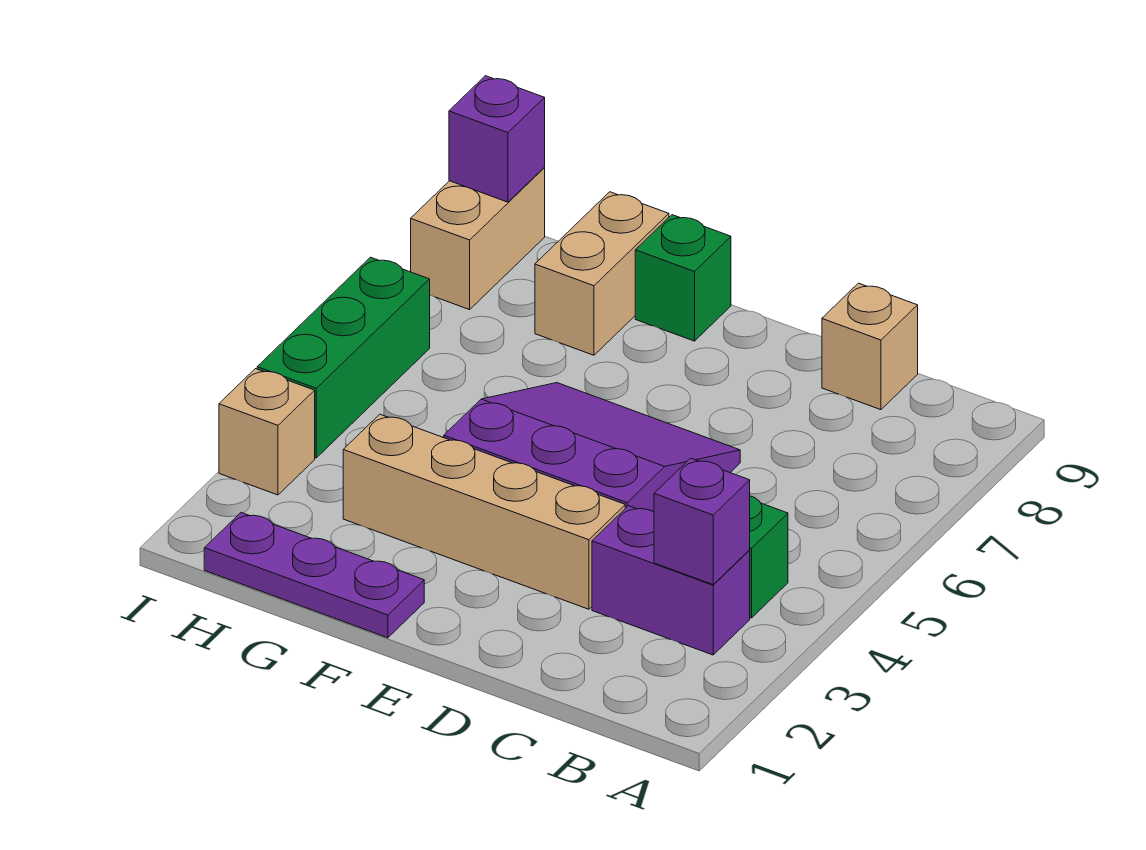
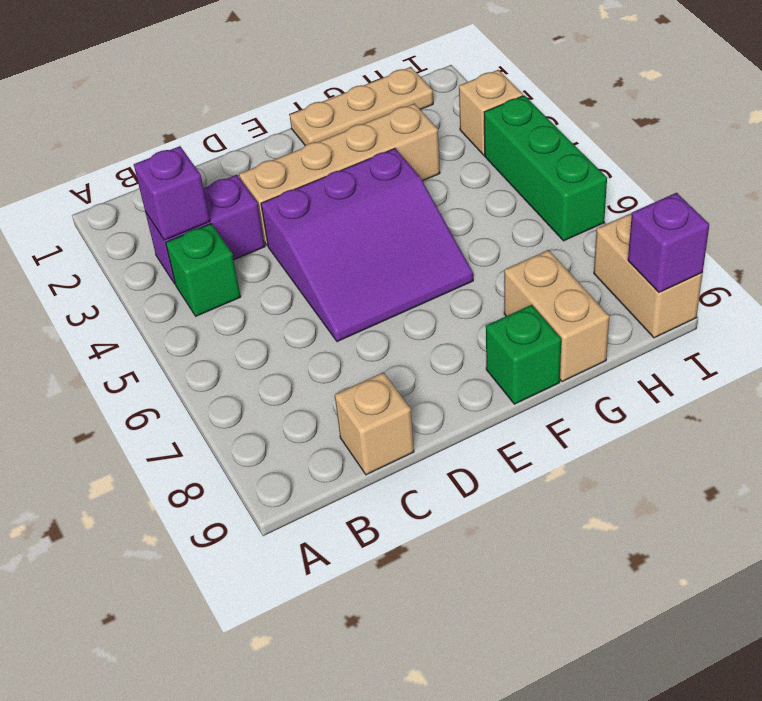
purple plate F1:H1 level 1 -> tan plate F1:H1 level 1

